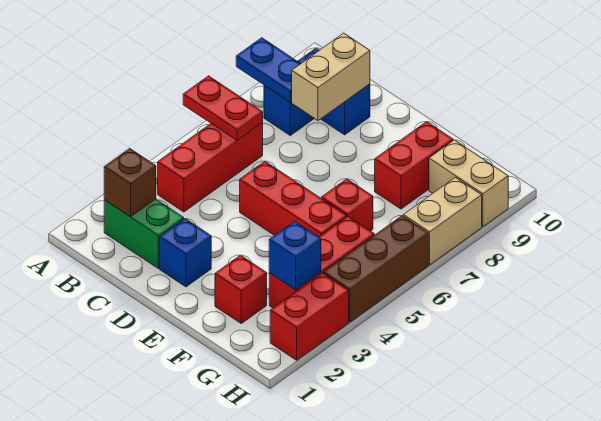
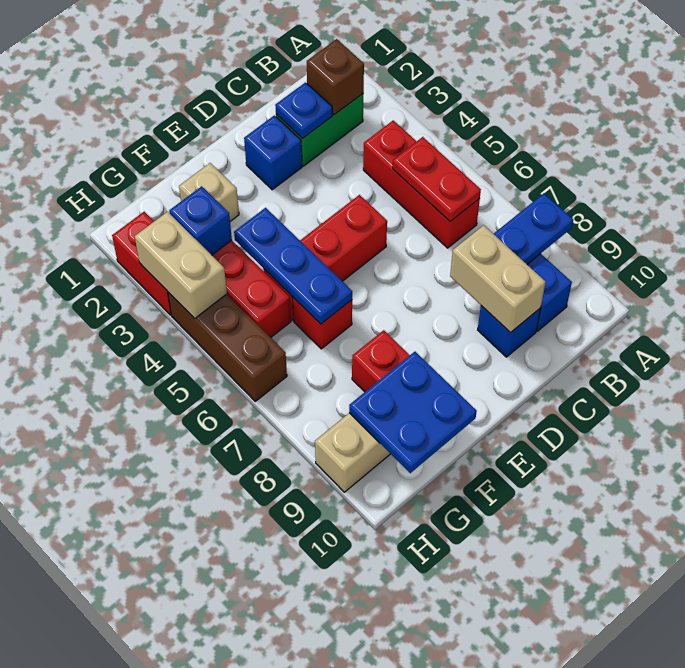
red plate A6:B6 level 2 -> red plate B5:B6 level 2
none -> blue plate C2 level 2
red brick F2 level 1 -> tan brick F2 level 1
none -> blue plate F4:F6 level 2
none -> blue plate F9:G10 level 2
tan brick H7:H8 level 1 -> tan brick H3:H4 level 2

